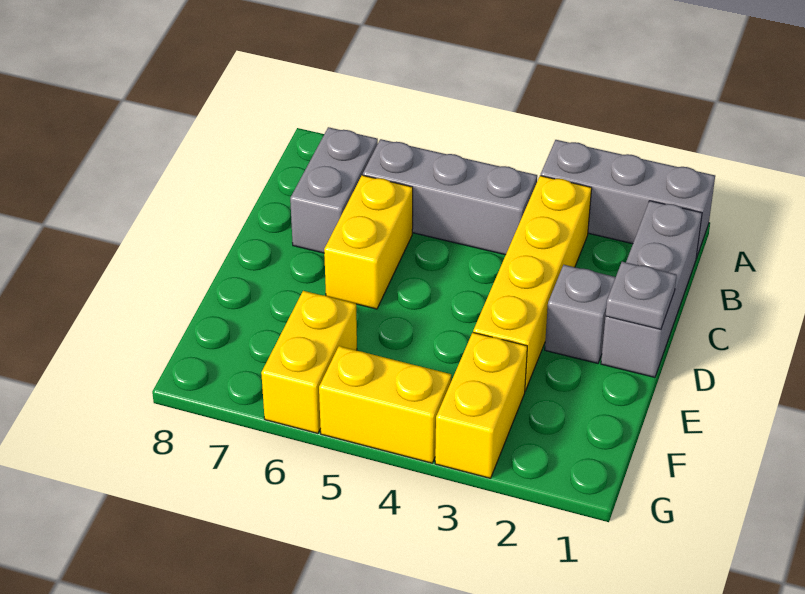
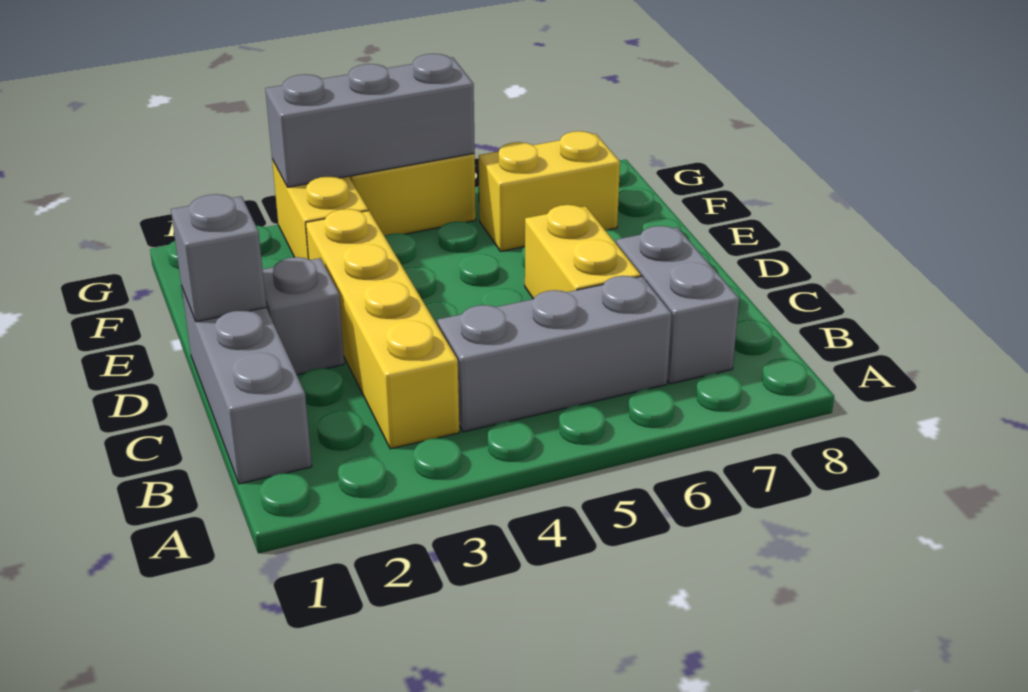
grey brick A1:A3 level 1 -> grey brick G3:G5 level 2
grey plate D1 level 2 -> grey brick D1 level 2
yellow brick F6:G6 level 1 -> yellow brick F6:F7 level 1

